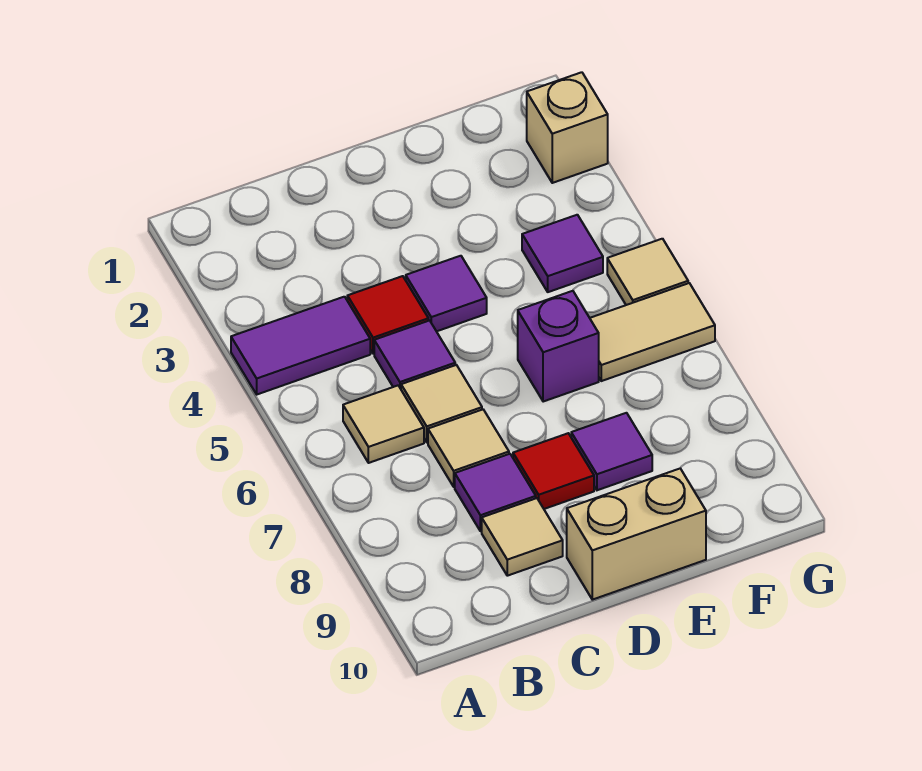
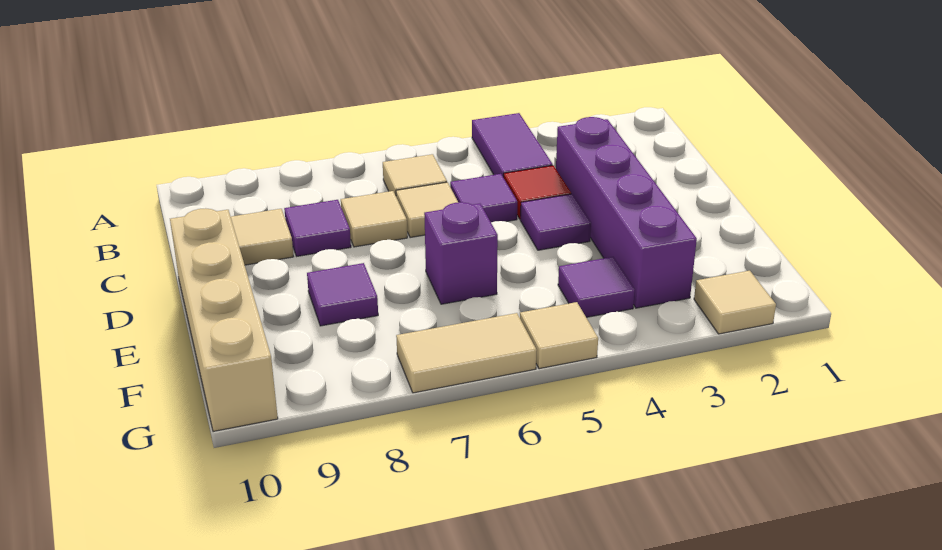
none -> purple brick C3:F3 level 1
red tile D8 level 1 -> none
tan brick D10:E10 level 1 -> tan brick D10:G10 level 1
tan tile F6:G6 level 1 -> tan tile G6:G7 level 1
tan brick G2 level 1 -> tan tile G2 level 1

